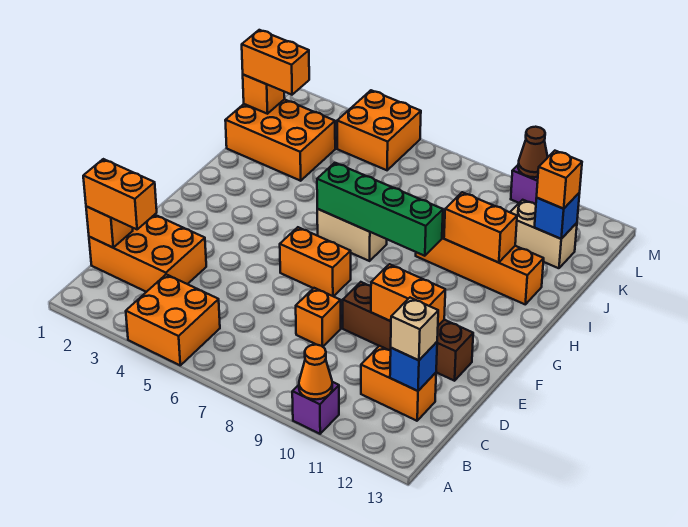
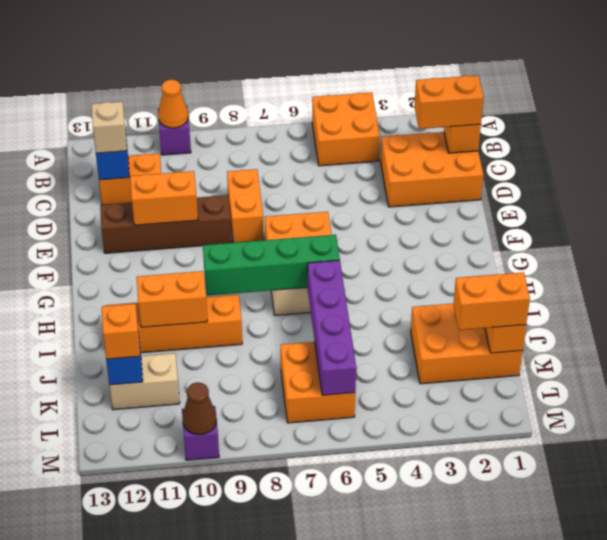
orange brick D8 level 1 -> orange brick D8:E8 level 1
none -> purple brick I6:L6 level 2
orange brick L4:M5 level 1 -> orange brick K6:L7 level 1

